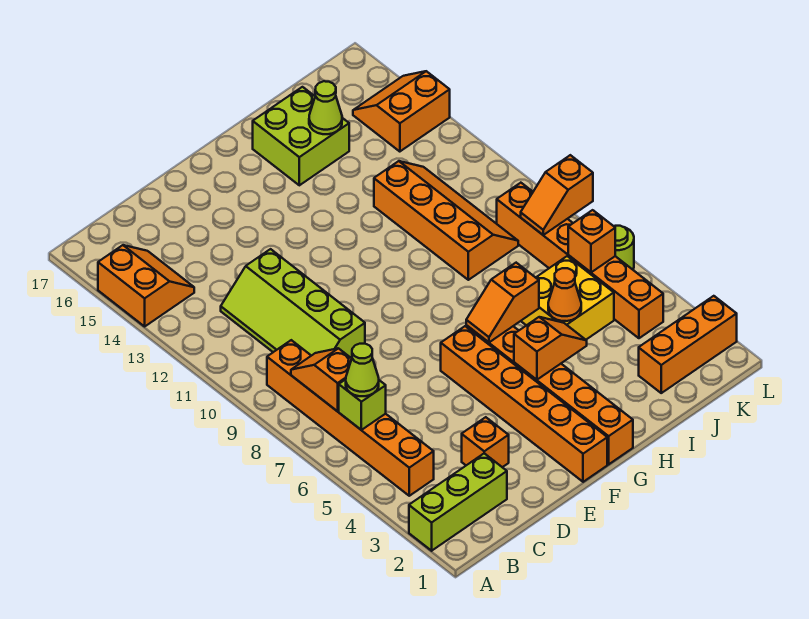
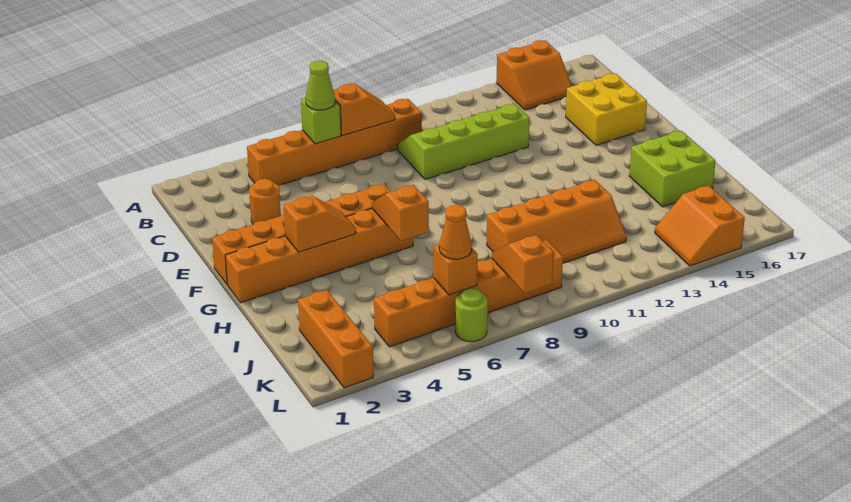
lime brick A2:C2 level 1 -> none
orange brick D3 level 1 -> orange round brick D3 level 1
orange slope G4:H4 level 2 top G -> orange slope G3:G4 level 2 top 3
yellow brick I5:J6 level 1 -> yellow brick D15:E16 level 1
orange cone I5 level 2 -> orange cone K6 level 3
lime cone I15 level 2 -> none
orange slope K14:L15 level 1 top 14 -> orange slope K14:L15 level 1 top 15

